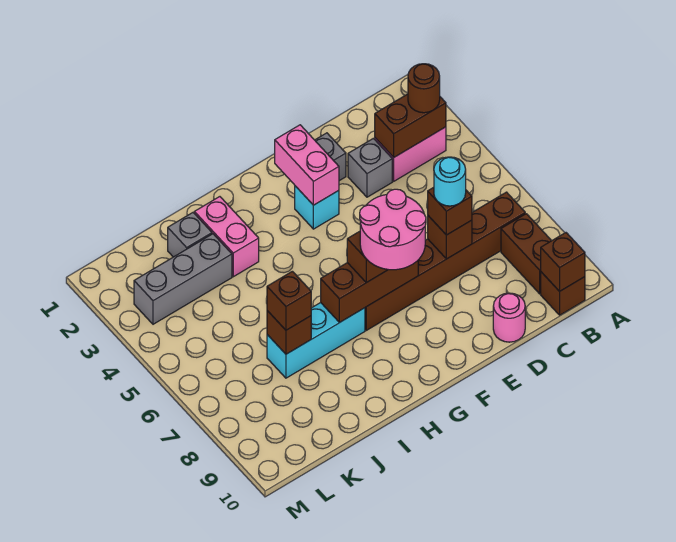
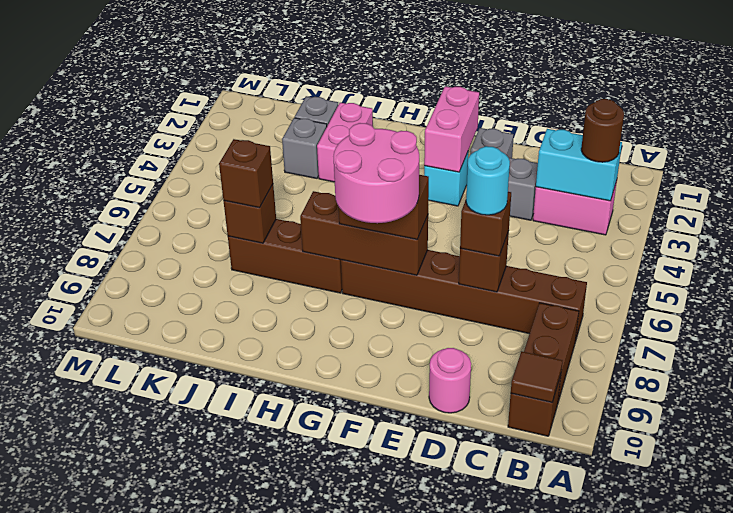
brown brick B3:C3 level 2 -> cyan brick B3:C3 level 2
brown brick B10 level 2 -> brown tile B10 level 2
cyan brick H7:J7 level 1 -> brown brick H7:J7 level 1
grey brick J3:L3 level 1 -> grey brick J3 level 1

